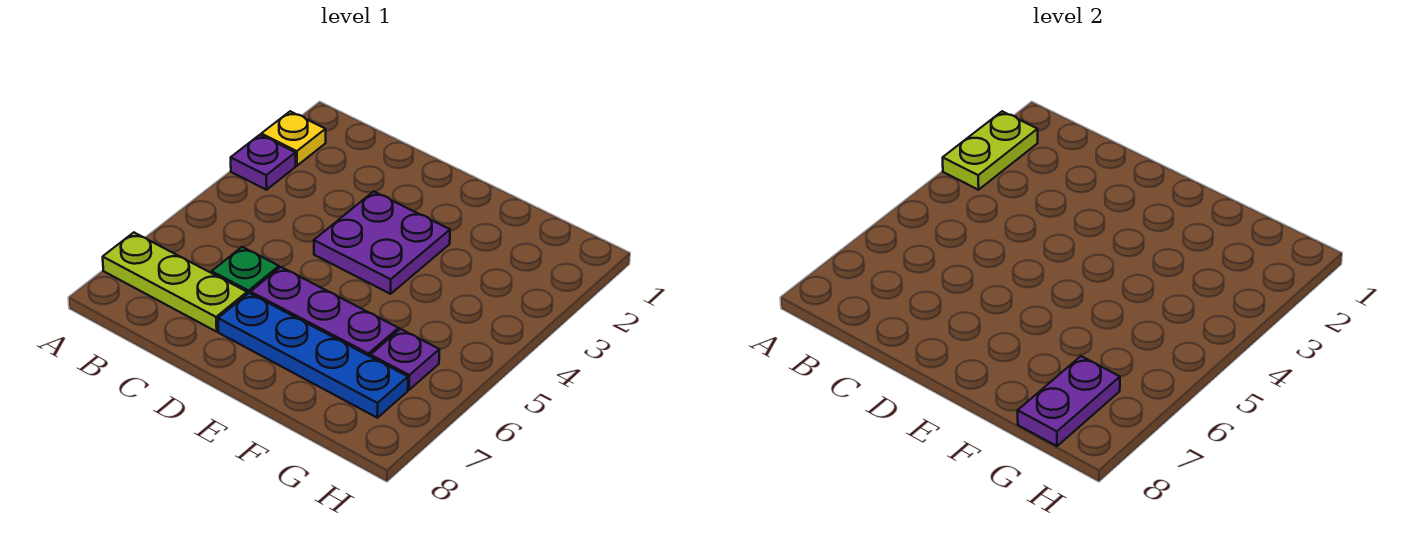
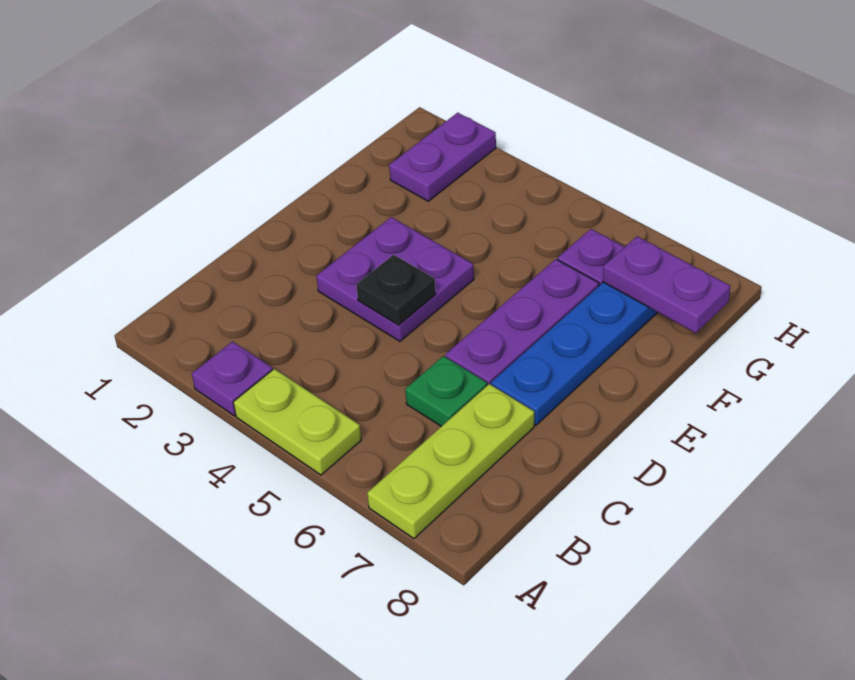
yellow plate A2 level 1 -> none
lime plate A2:A3 level 2 -> lime plate A4:A5 level 1
none -> black plate D4 level 2
none -> purple plate G2:H2 level 1

